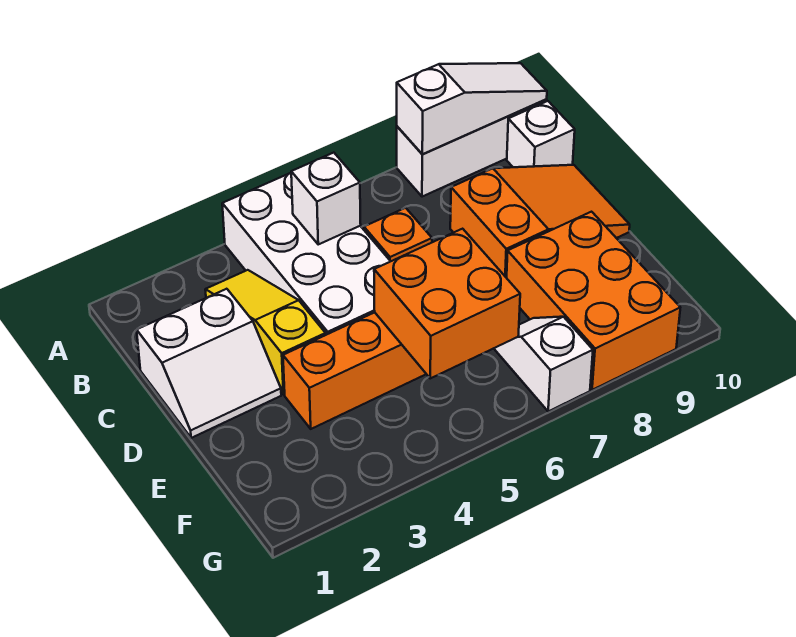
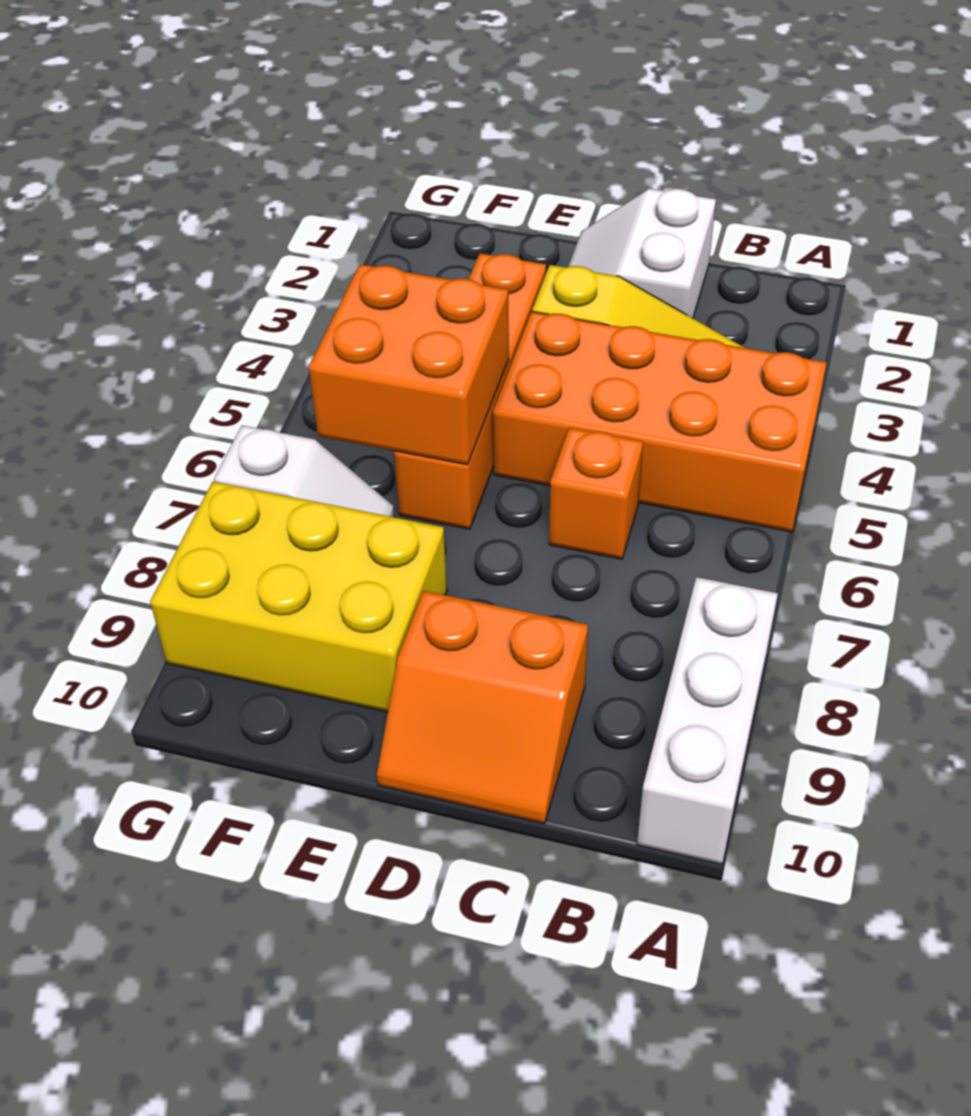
white brick A4:D5 level 1 -> orange brick A4:D5 level 1
white slope A8:A10 level 2 top 8 -> none
white brick B5 level 2 -> none
white brick B10 level 1 -> none
orange slope C8:D10 level 1 top 8 -> orange slope C9:D10 level 1 top 9
orange brick E8:G9 level 1 -> yellow brick E8:G9 level 1

